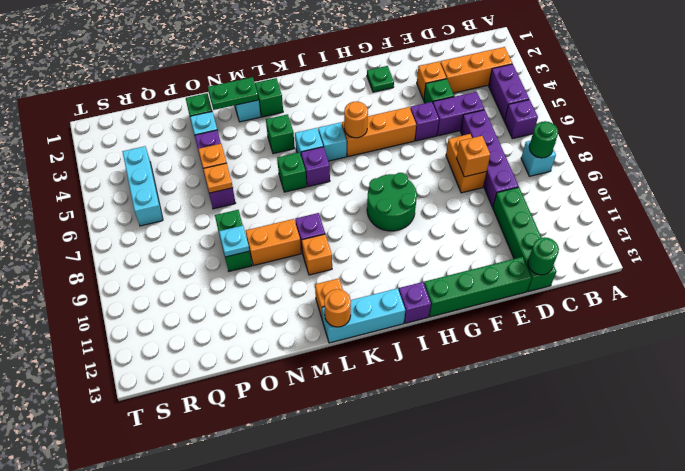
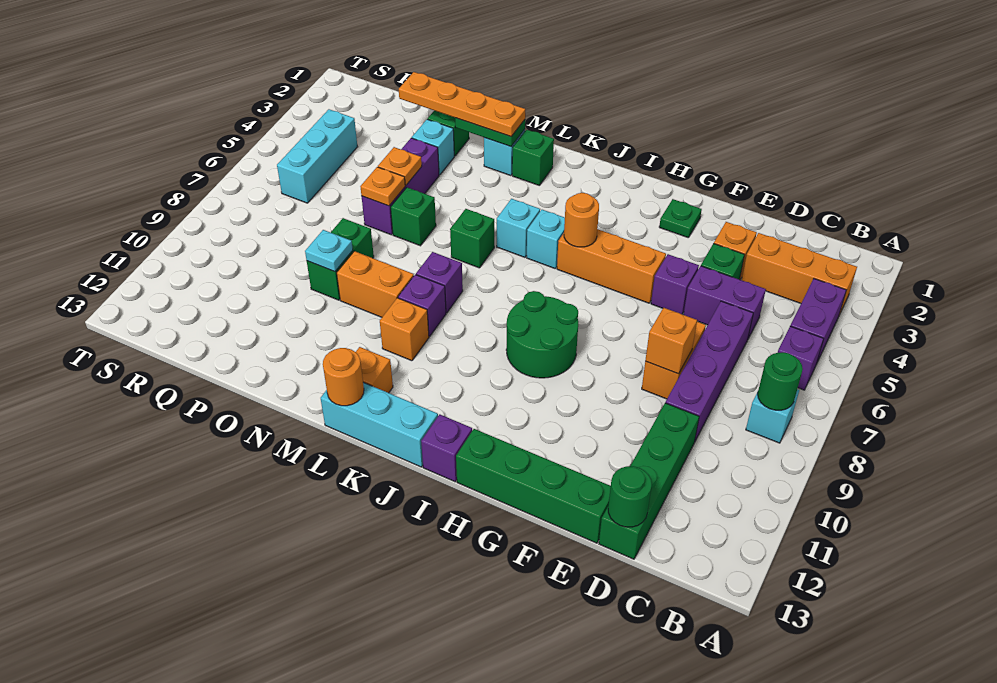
purple brick K6 level 1 -> purple brick L8 level 1
green brick L4 level 1 -> green brick N6 level 1
none -> orange plate M2:P2 level 3

